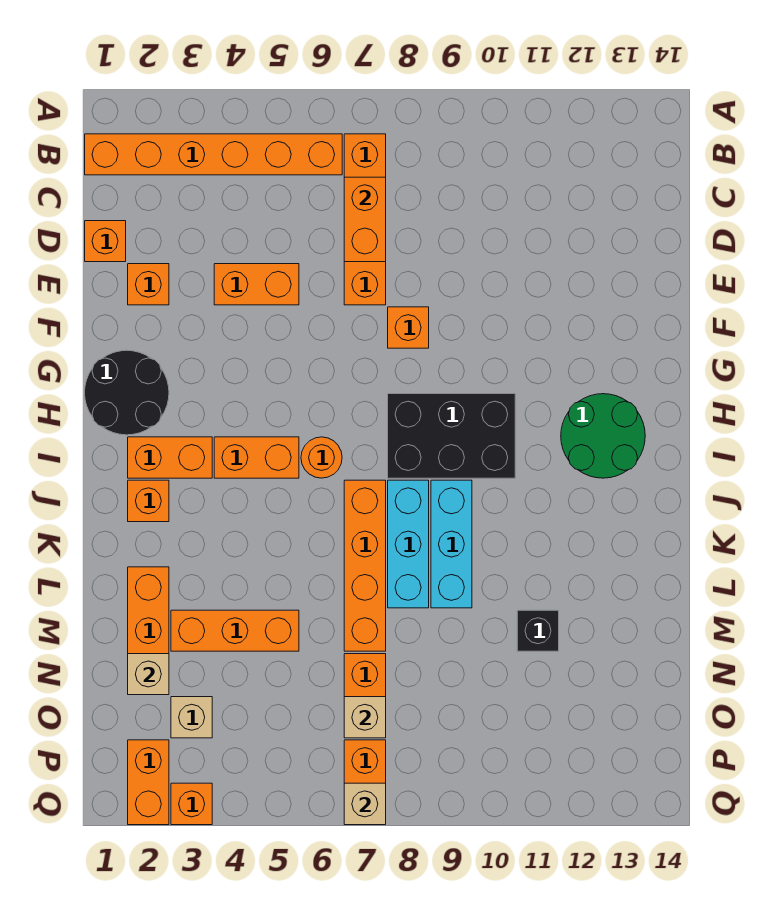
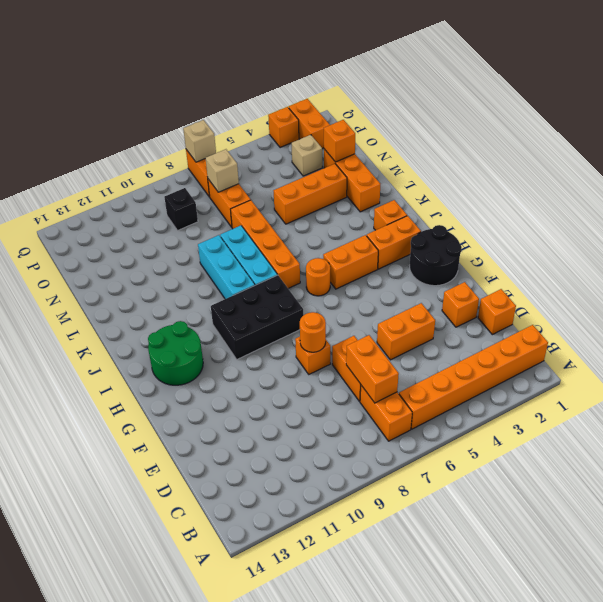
none -> orange round brick F8 level 2
black brick M11 level 1 -> black brick O9 level 1
tan brick N2 level 2 -> orange brick N2 level 2

